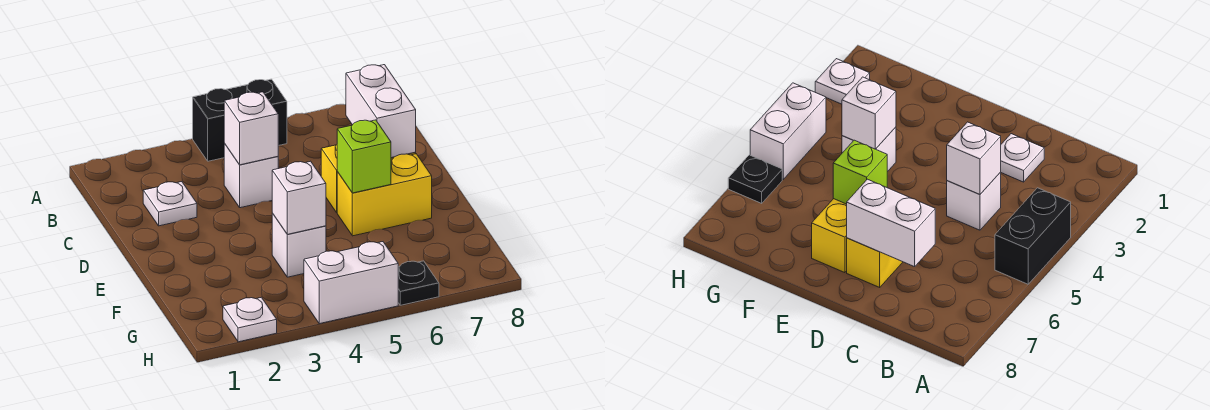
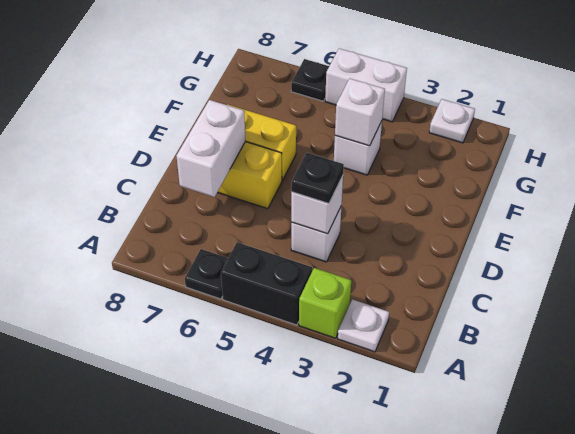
none -> black plate A6 level 1
white plate C2 level 1 -> white plate A2 level 1
none -> black plate C4 level 3
lime brick E6 level 2 -> lime brick A3 level 1

